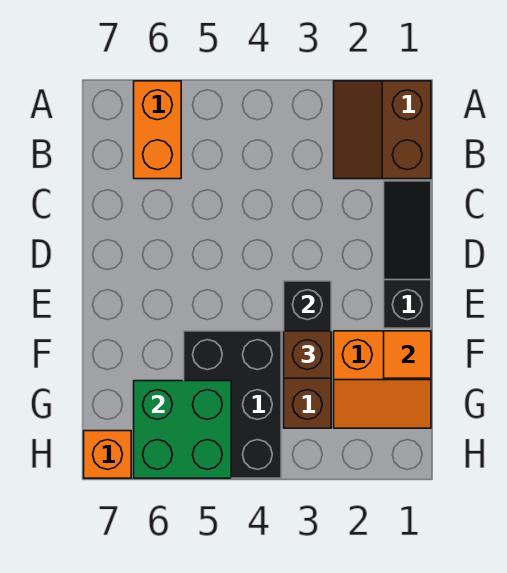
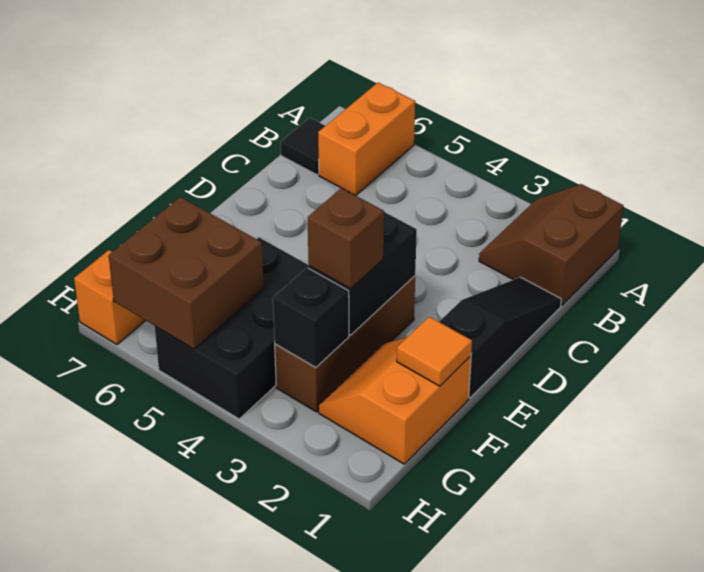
none -> black tile B7 level 1
orange slope F1:G2 level 1 top F -> orange slope F1:G2 level 1 top 1
none -> black brick G3 level 2
green brick G5:H6 level 2 -> brown brick G5:H6 level 2

